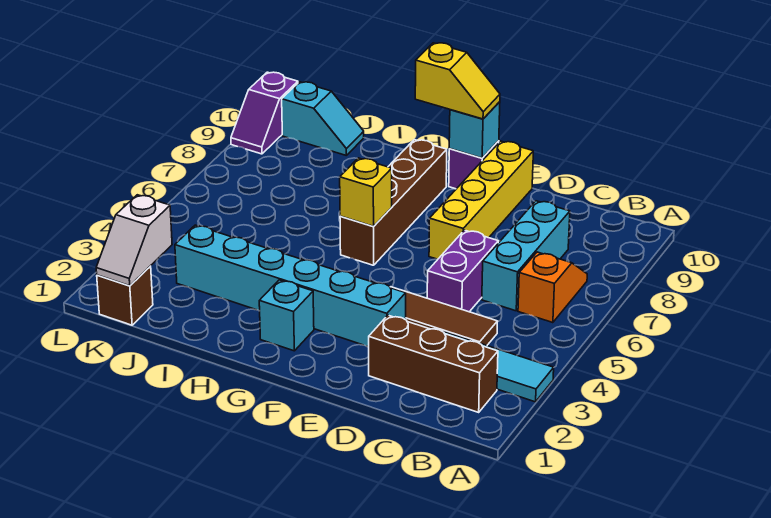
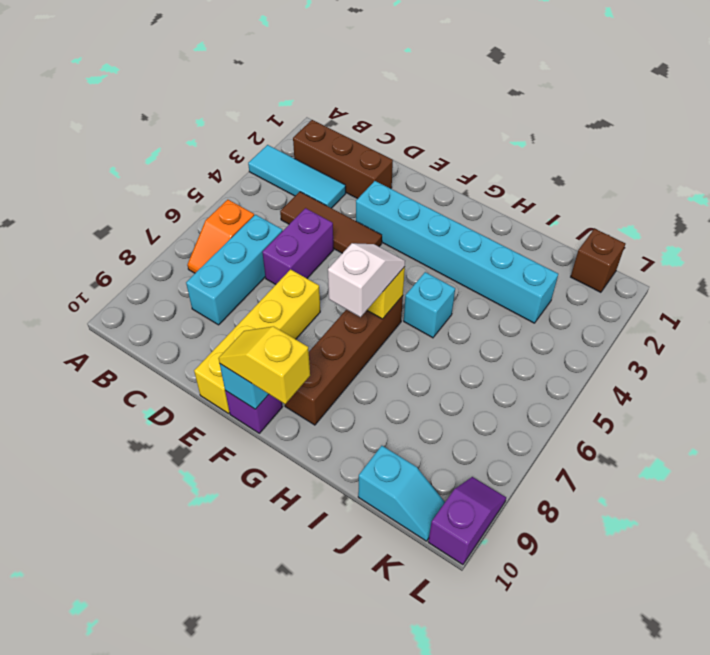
cyan brick G2 level 1 -> cyan brick H5 level 1
cyan slope J10:K10 level 1 top K -> cyan slope J10:K10 level 1 top J
white slope K1:K2 level 2 top 2 -> white slope G6:G7 level 3 top 7

